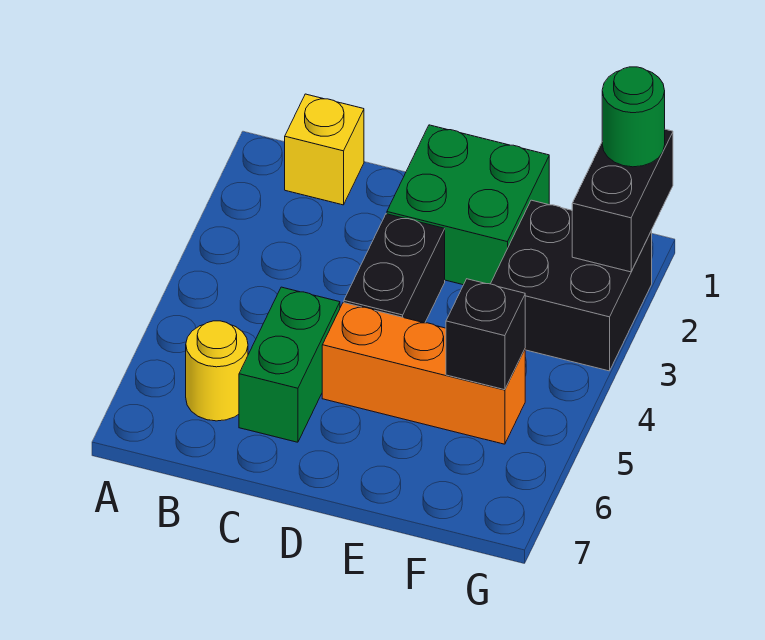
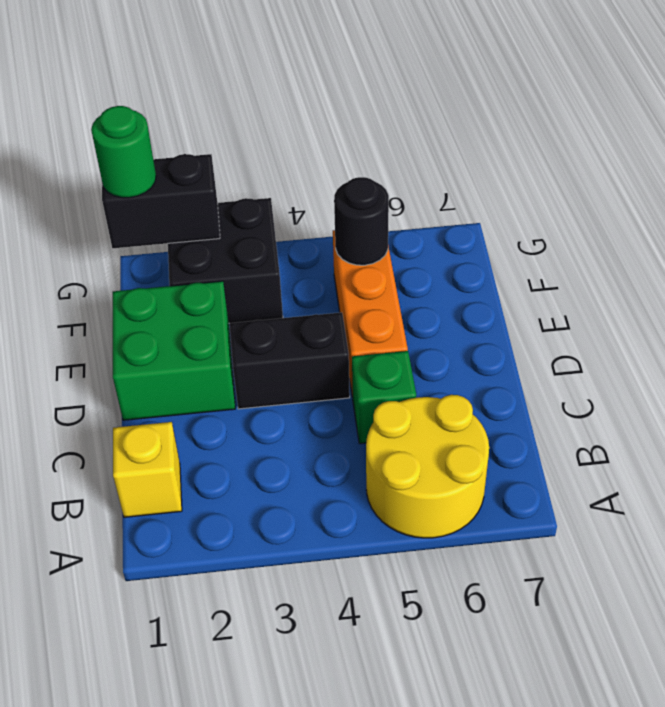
yellow round brick B6 level 1 -> yellow round brick A5:B6 level 1
green brick C5:C6 level 1 -> green brick C5 level 1
black brick F5 level 2 -> black round brick F5 level 2

